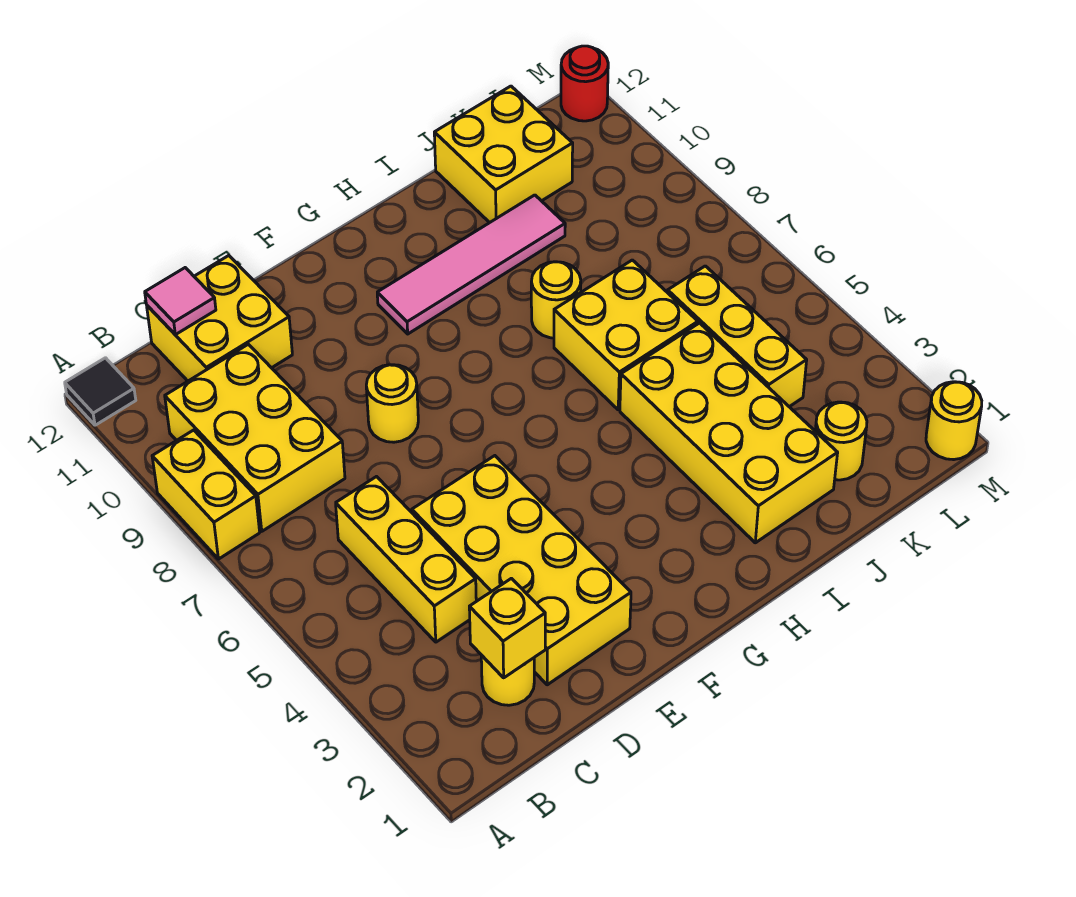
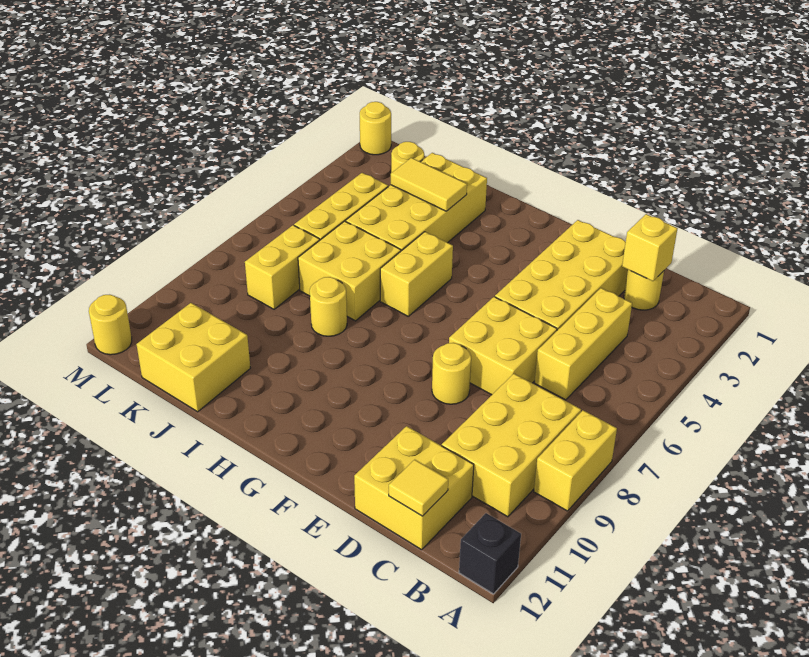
black tile A12 level 1 -> black brick A12 level 1
pink tile C12 level 2 -> yellow tile C12 level 2
none -> yellow brick D6:E7 level 1
pink tile G10:J10 level 1 -> none
none -> yellow brick H5:H6 level 1
none -> yellow tile I3:J3 level 2
none -> yellow brick K7:K8 level 1
red round brick M12 level 1 -> yellow round brick M12 level 1

